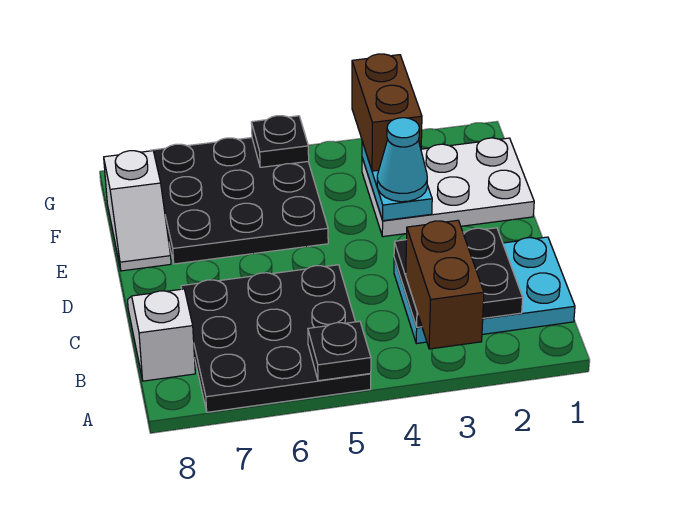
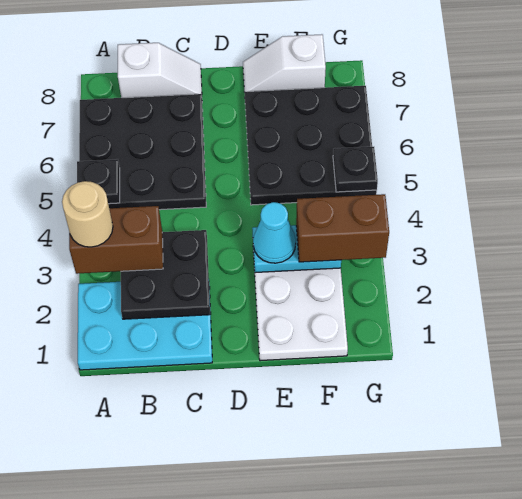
none -> tan round brick A3 level 4
cyan plate B1:C3 level 1 -> cyan plate A1:C2 level 1

